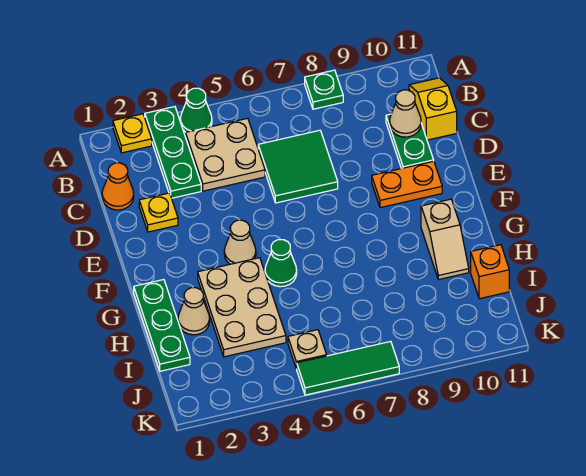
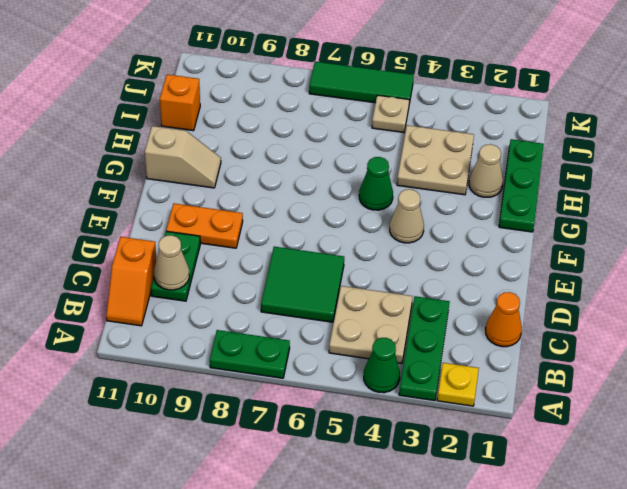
green plate A8 level 1 -> green plate A7:A8 level 1
yellow slope B11:C11 level 1 top C -> orange slope B11:C11 level 1 top C
yellow plate D2 level 1 -> none
tan plate G3:I4 level 1 -> tan plate H3:I4 level 1
tan slope G10:H10 level 1 top G -> tan slope G10:G11 level 1 top 11

